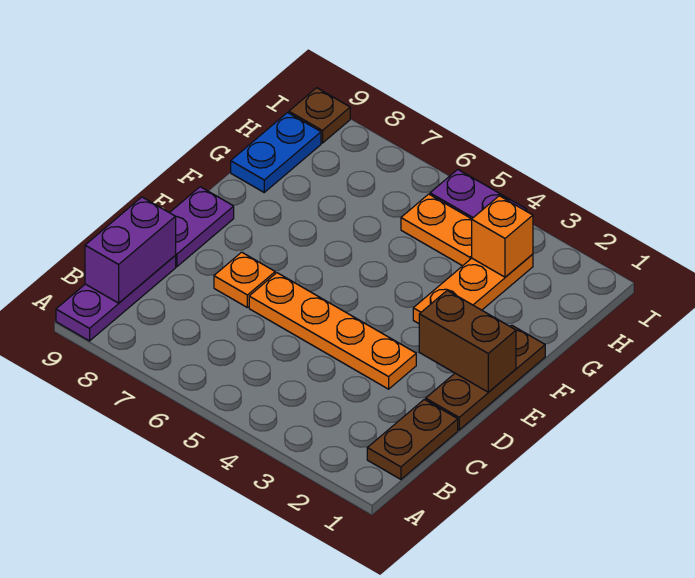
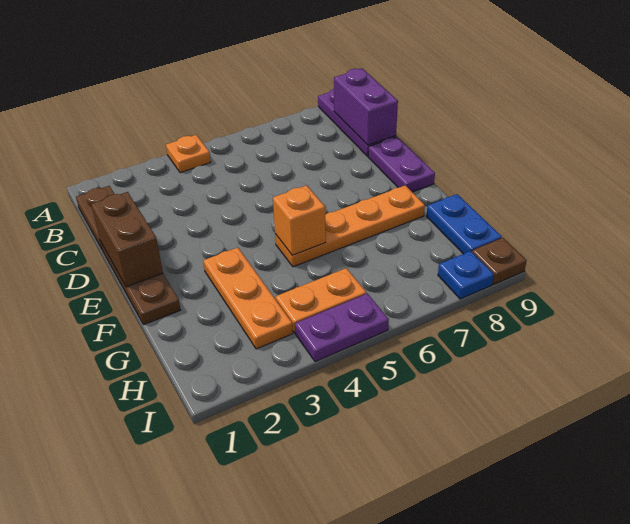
orange plate D3:D6 level 1 -> orange plate F5:F8 level 1
orange plate D7 level 1 -> orange plate A4 level 1
brown brick E1:E2 level 2 -> brown brick D1:E1 level 2
orange brick H3 level 2 -> orange brick F5 level 2
none -> blue plate I8 level 1

